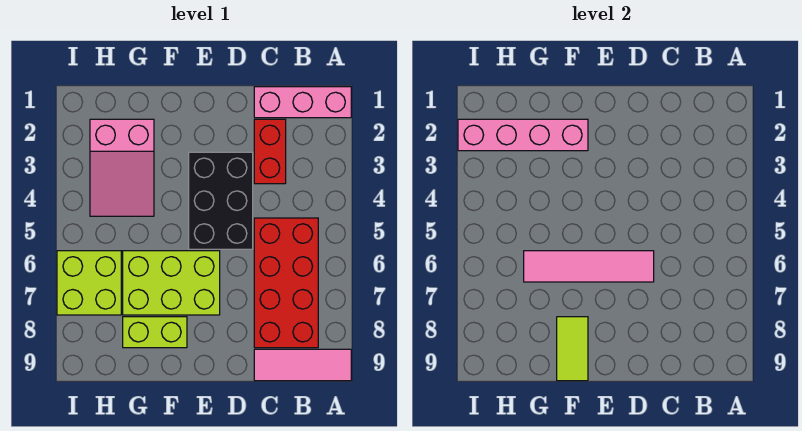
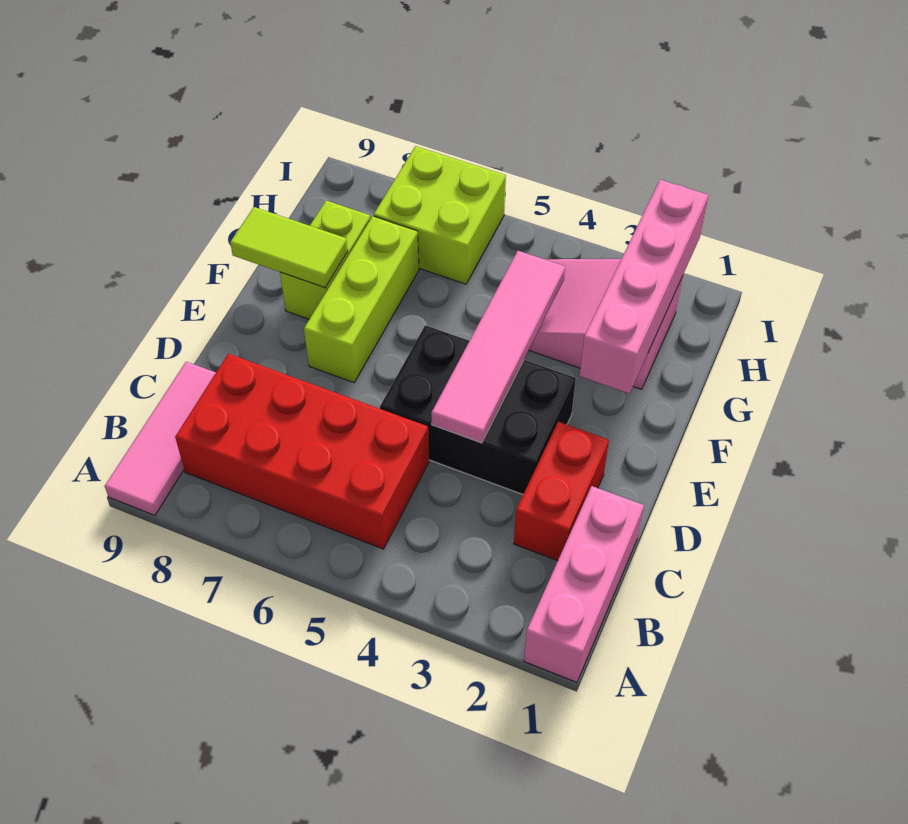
red brick C2:C3 level 1 -> red brick C2:D2 level 1
pink tile D6:G6 level 2 -> pink tile D4:G4 level 2
lime brick E6:G7 level 1 -> lime brick E7:G7 level 1

